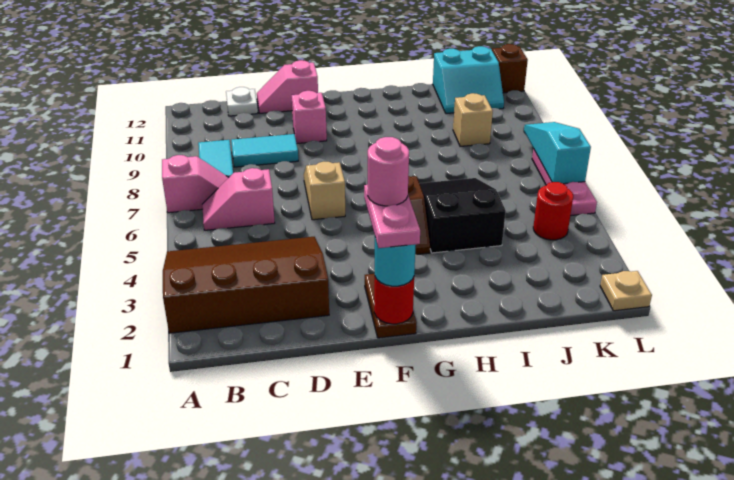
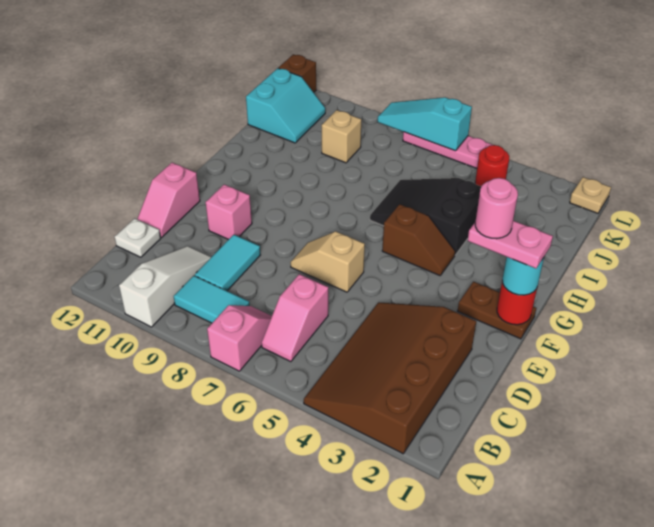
none -> white slope A10:C10 level 1 top A

